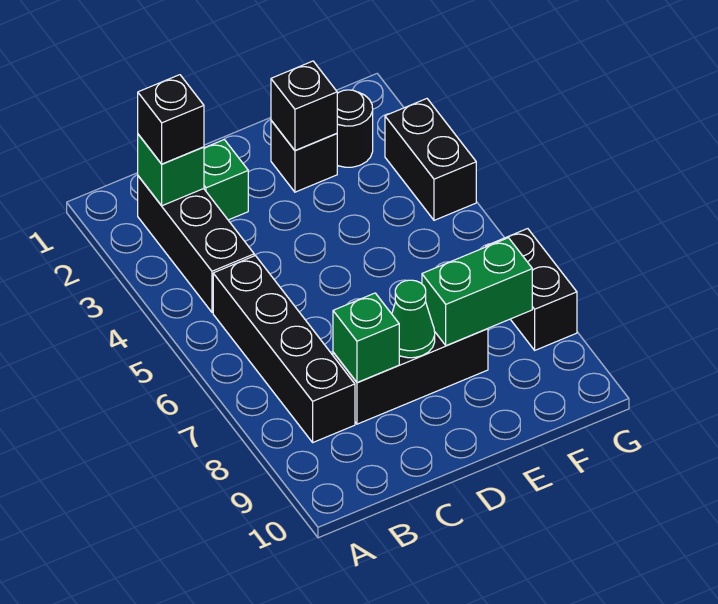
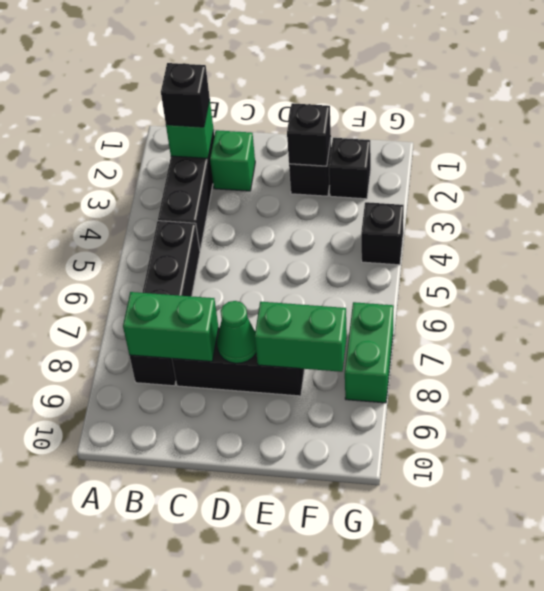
green brick C8 level 2 -> green brick B8:C8 level 2
black round brick F2 level 1 -> black brick F2 level 1
black brick G3:G4 level 1 -> black brick G4 level 1
black brick G7:G8 level 1 -> green brick G7:G8 level 1

